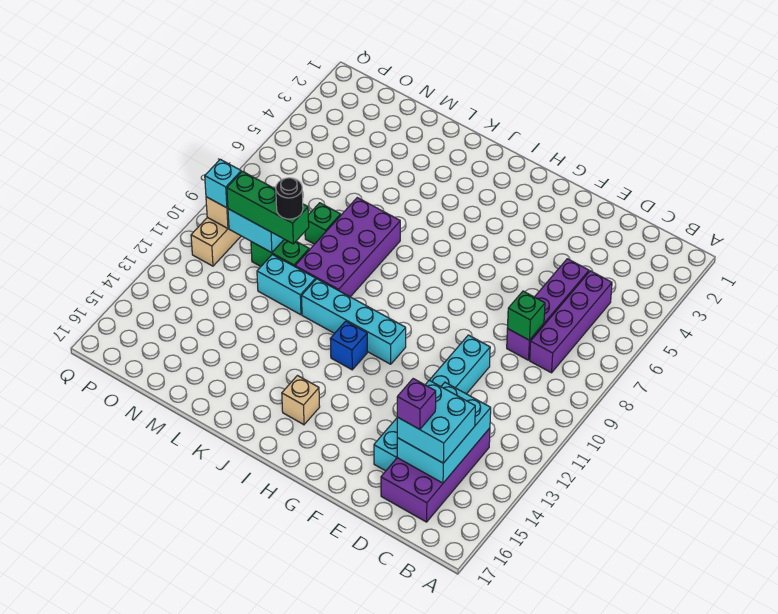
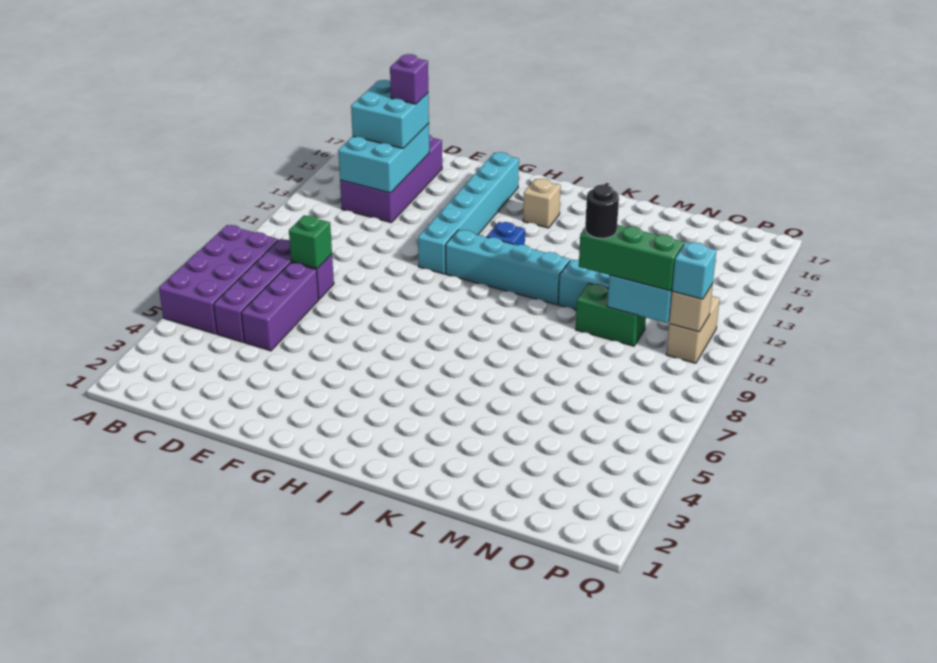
cyan brick E10:E15 level 1 -> cyan brick G11:G16 level 1
purple brick K7:L10 level 1 -> purple brick A5:B8 level 1
green brick M8 level 1 -> none

